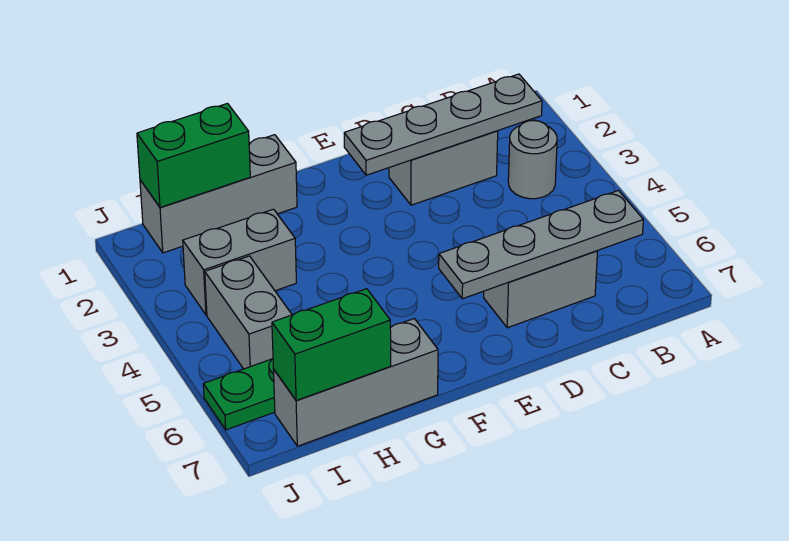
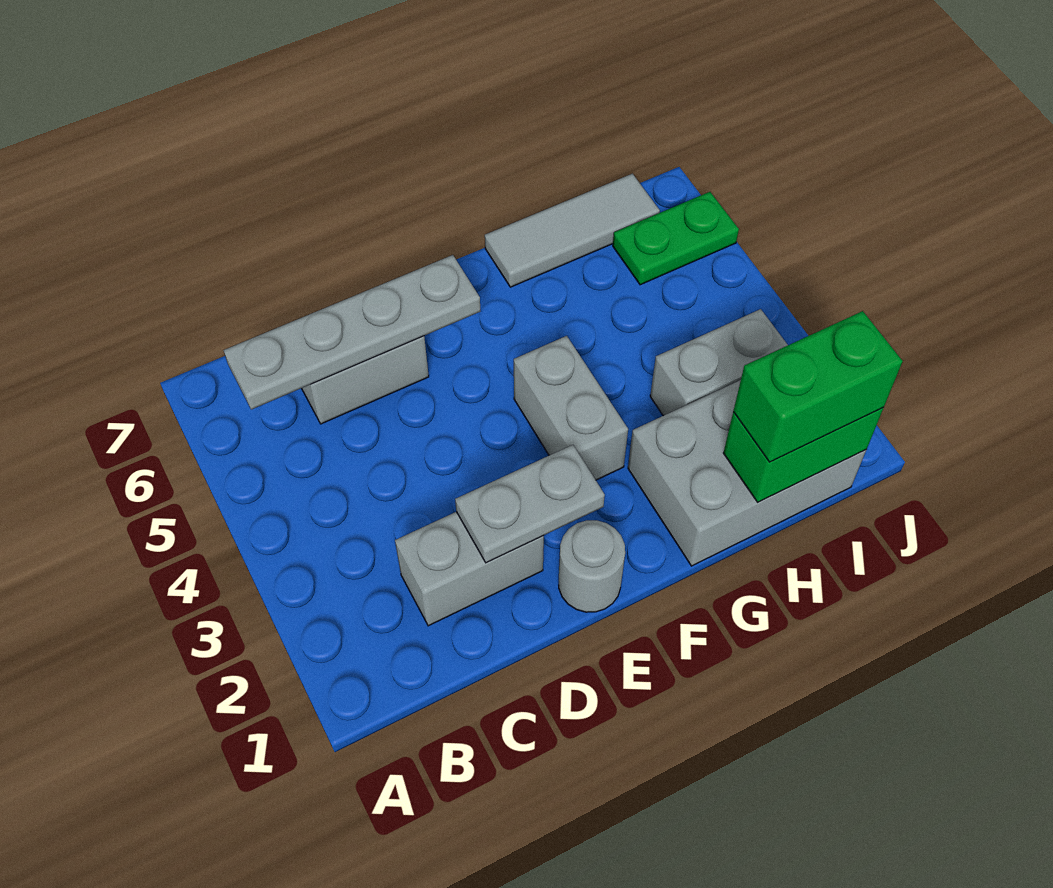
grey plate B2:E2 level 2 -> grey plate D2:E2 level 2
grey round brick B3 level 1 -> grey round brick E1 level 1
grey brick G1:I1 level 1 -> grey brick G1:I2 level 1
grey brick G7:I7 level 1 -> grey tile G7:I7 level 1
green brick H7:I7 level 2 -> green brick H1:I1 level 3
grey brick I4:I5 level 1 -> grey brick F3:F4 level 1

